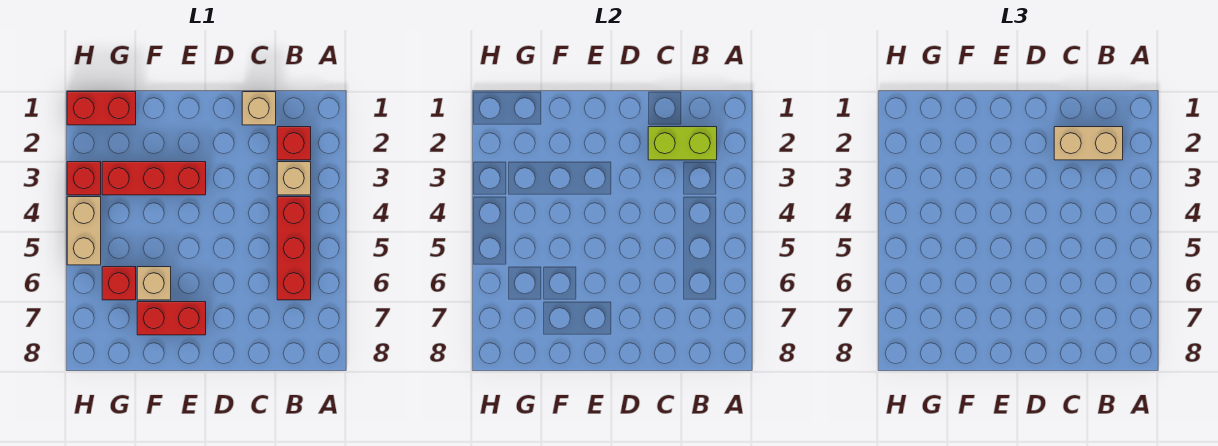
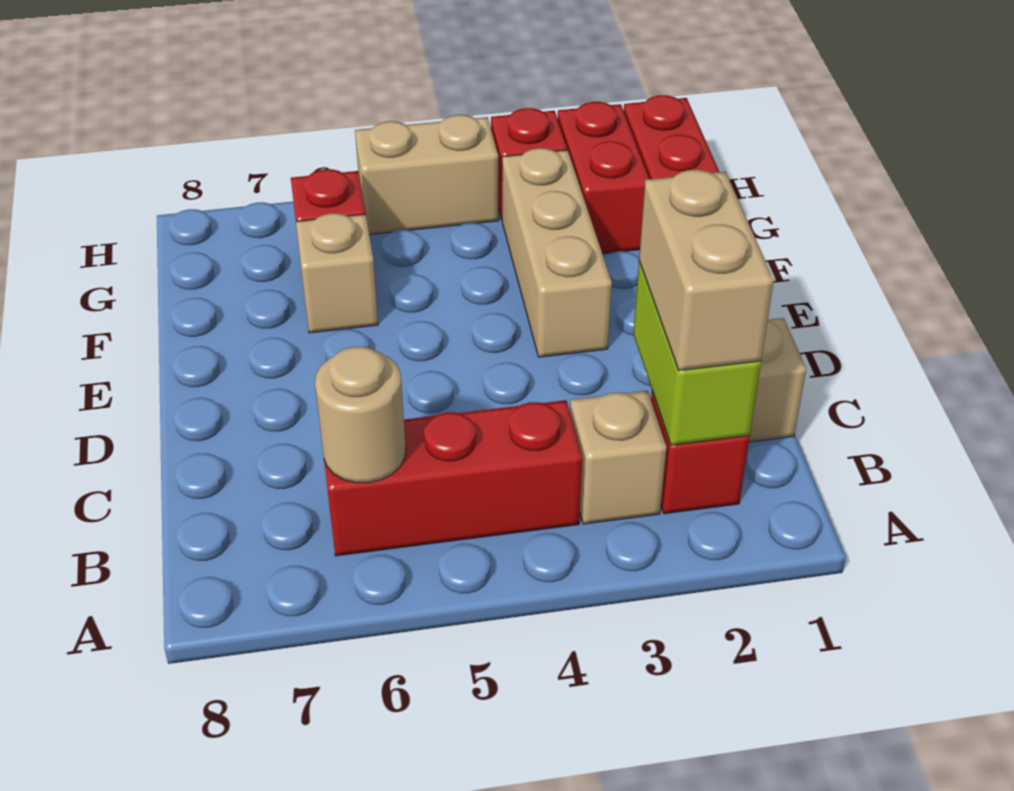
none -> tan round brick B6 level 2
red brick E3:G3 level 1 -> tan brick E3:G3 level 1
red brick E7:F7 level 1 -> red brick G2:H2 level 1

